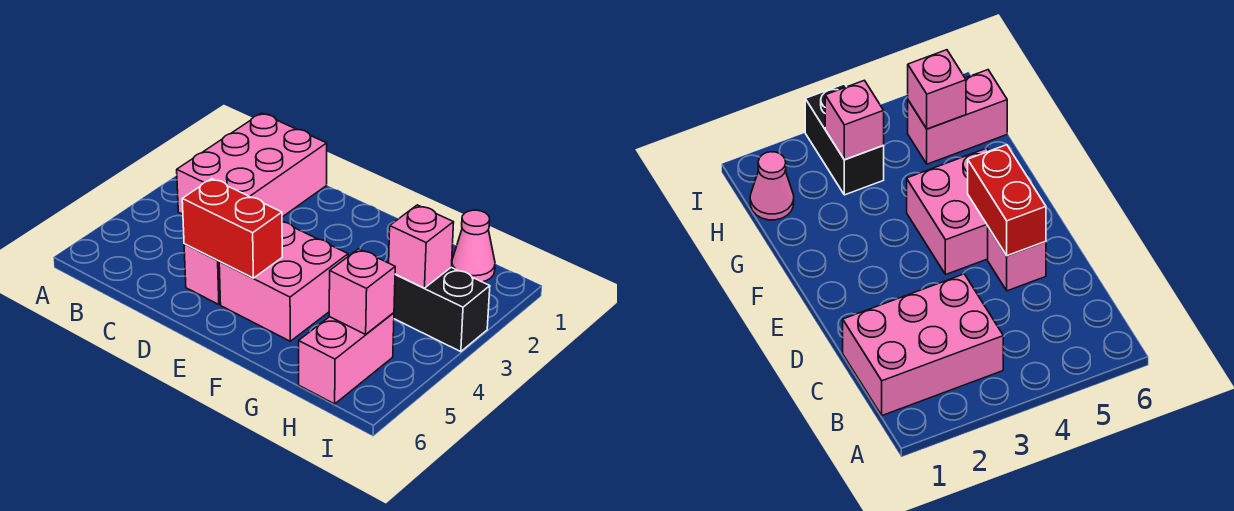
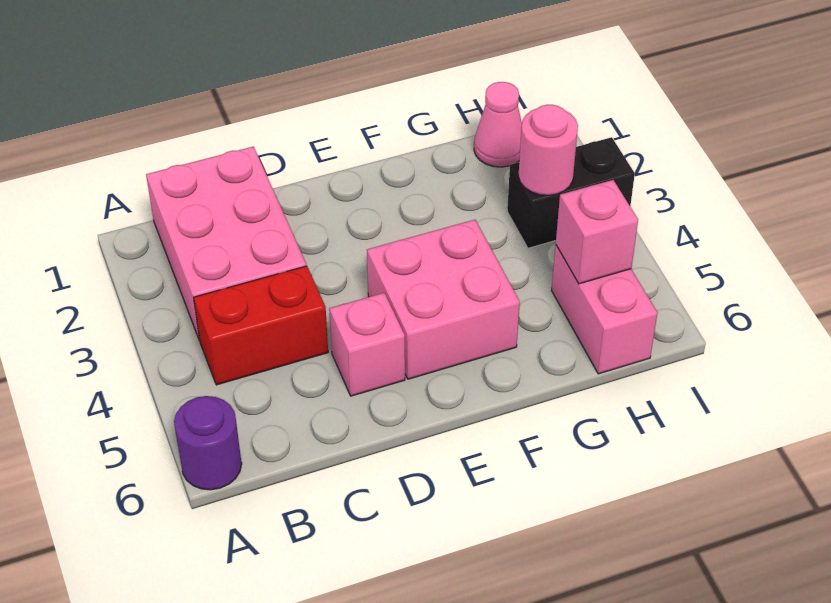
none -> purple round brick A6 level 1
red brick D5:E5 level 2 -> red brick B4:C4 level 1
pink brick H3 level 2 -> pink round brick H3 level 2

